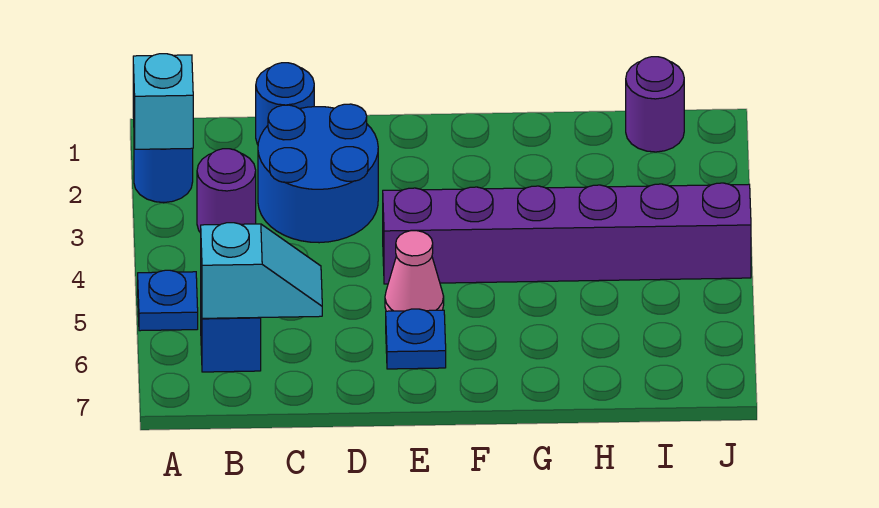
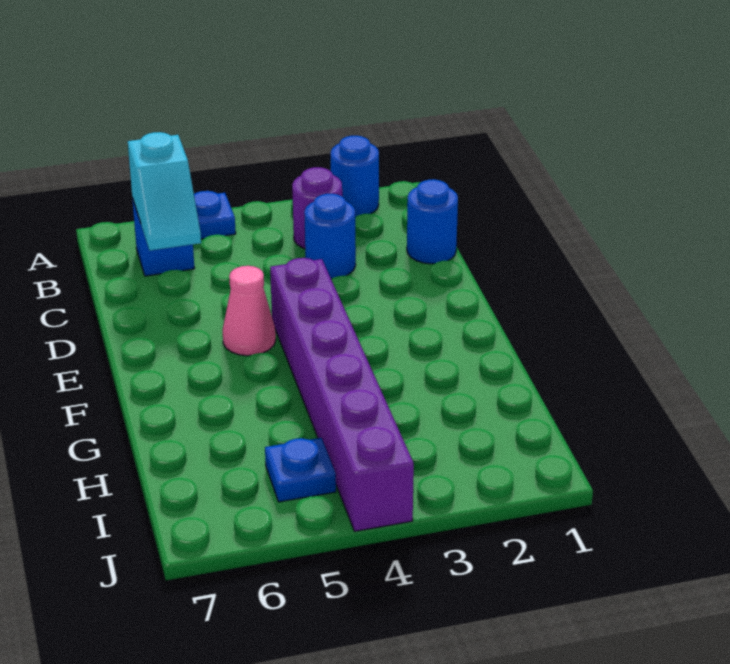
cyan brick A2 level 2 -> none
blue round brick C2:D3 level 1 -> blue round brick C3 level 1
blue plate E6 level 1 -> blue plate I5 level 1
purple round brick I1 level 1 -> none

